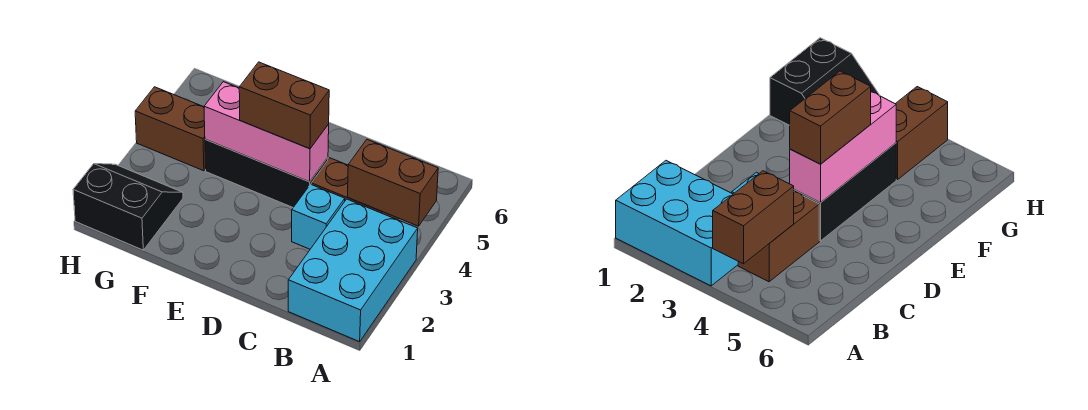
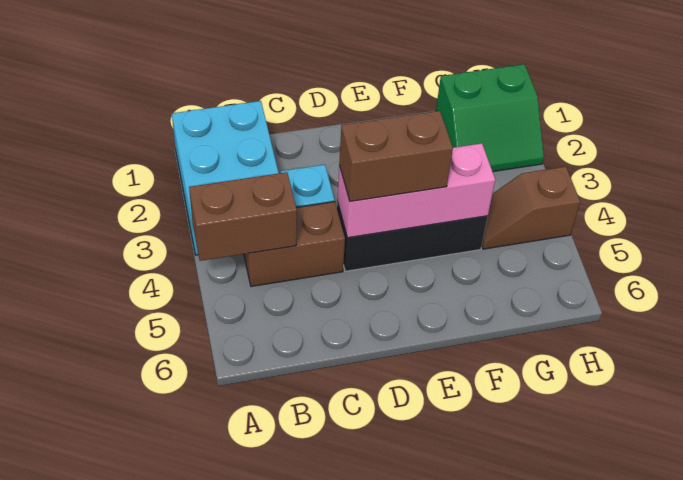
black slope G1:H2 level 1 top 1 -> green slope G1:H2 level 1 top 1
brown brick G4:H4 level 1 -> brown slope G4:H4 level 1 top H

